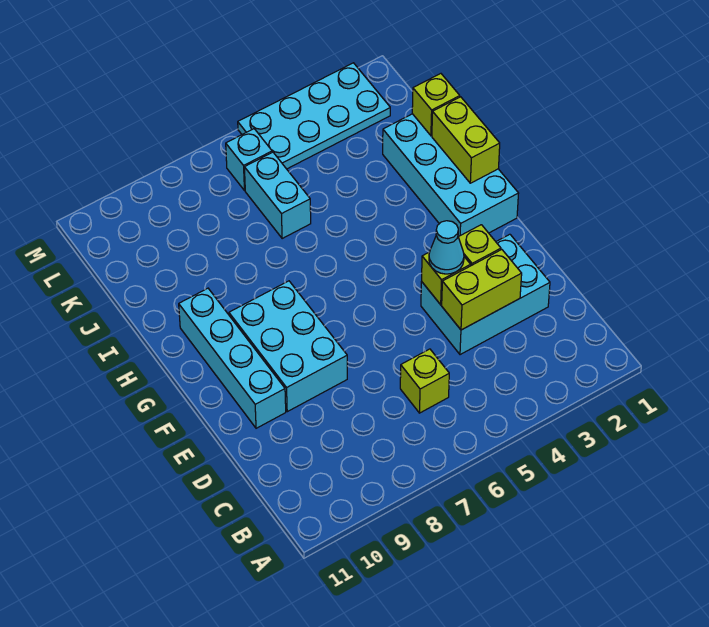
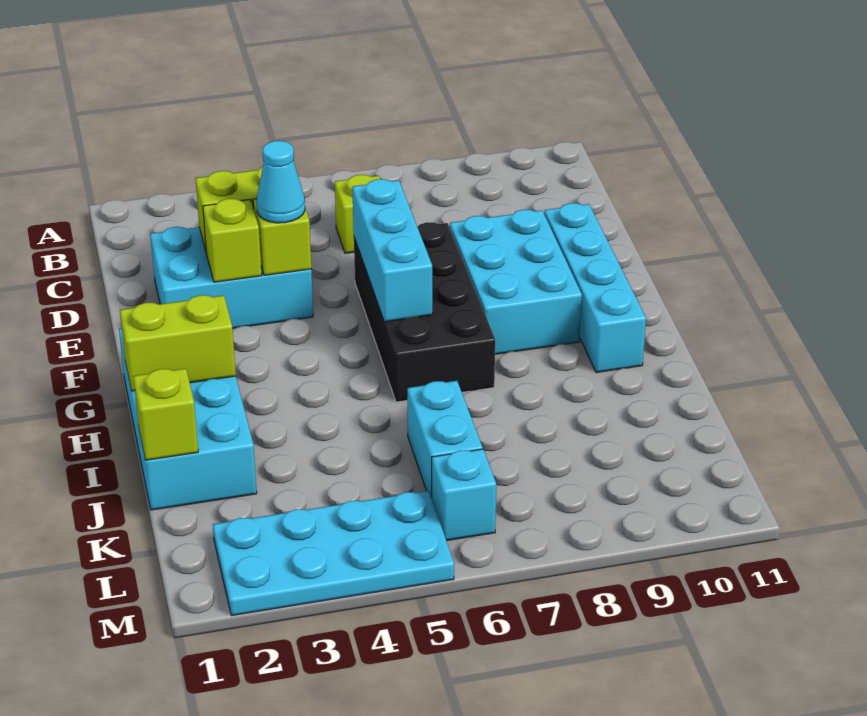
none -> black brick E6:H7 level 1
none -> cyan brick E6:G6 level 2
lime brick H1:I1 level 2 -> lime brick H1:H2 level 2

